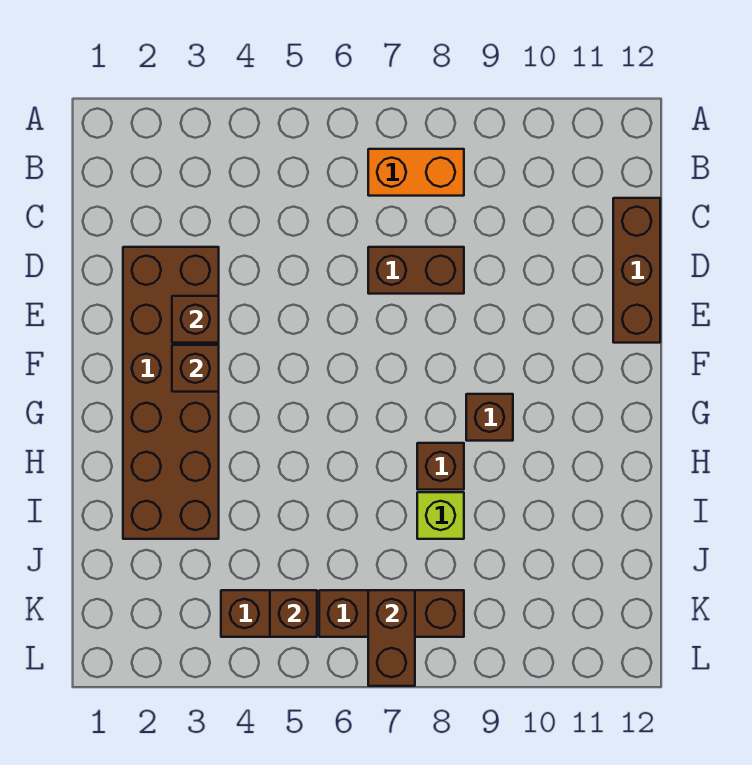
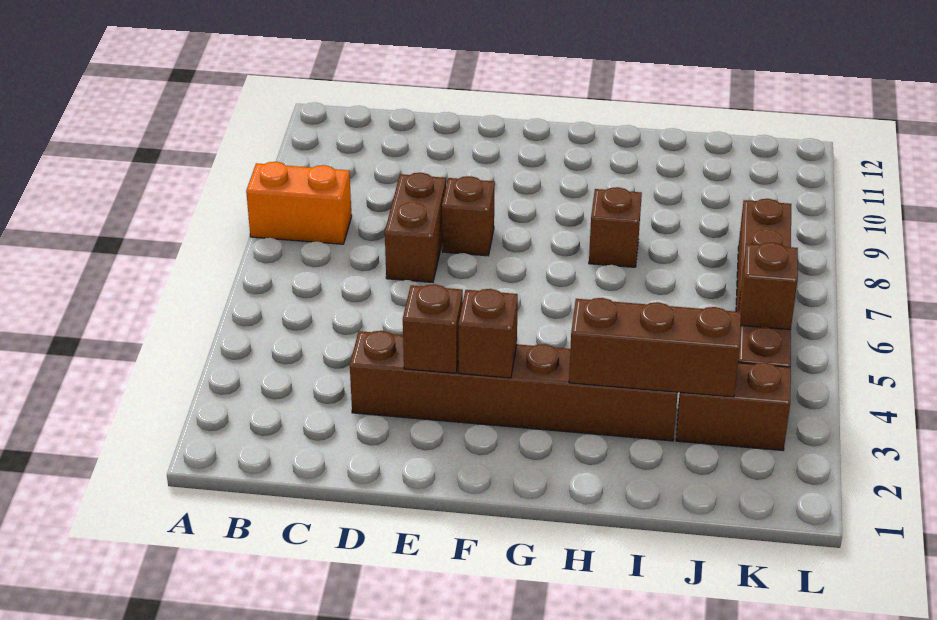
orange brick B7:B8 level 1 -> orange brick A8:B8 level 1
brown brick C12:E12 level 1 -> brown brick H3:J3 level 2
brown brick D2:I3 level 1 -> brown brick D3:I3 level 1
brown brick G9 level 1 -> brown brick E8 level 1
lime brick I8 level 1 -> none
brown brick K7:L7 level 2 -> brown brick J3:K3 level 1

